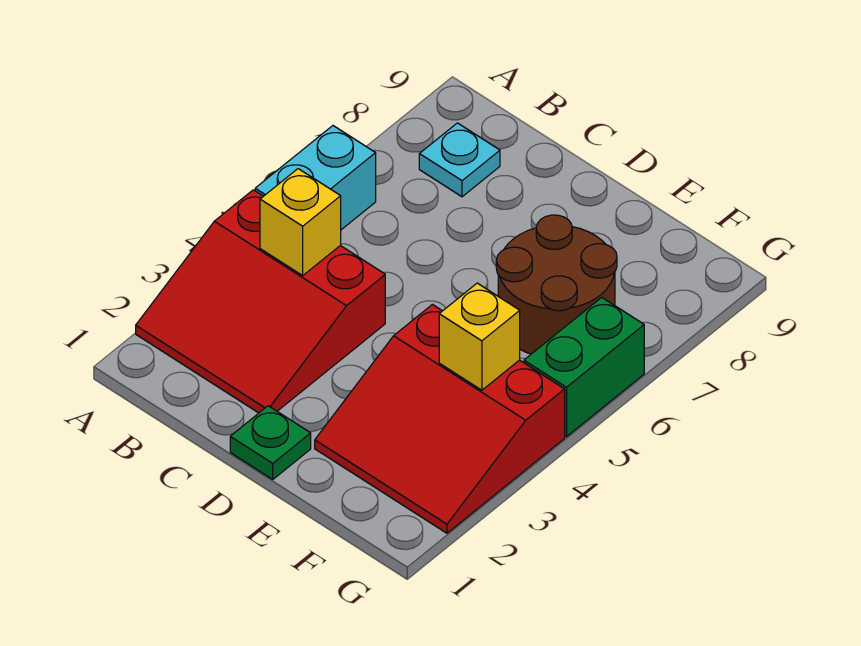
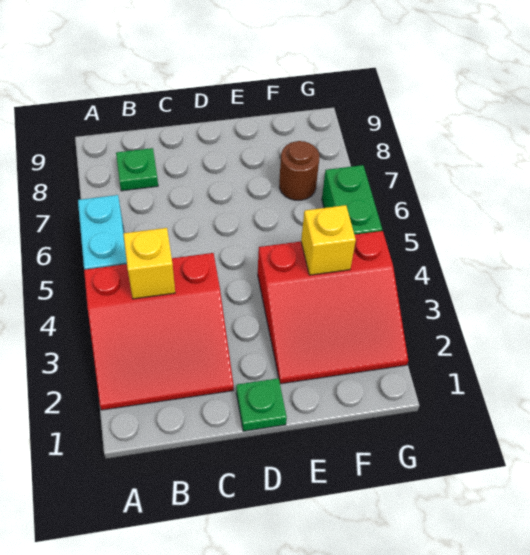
cyan plate B8 level 1 -> green plate B8 level 1
brown round brick E6:F7 level 1 -> brown round brick F7 level 1

